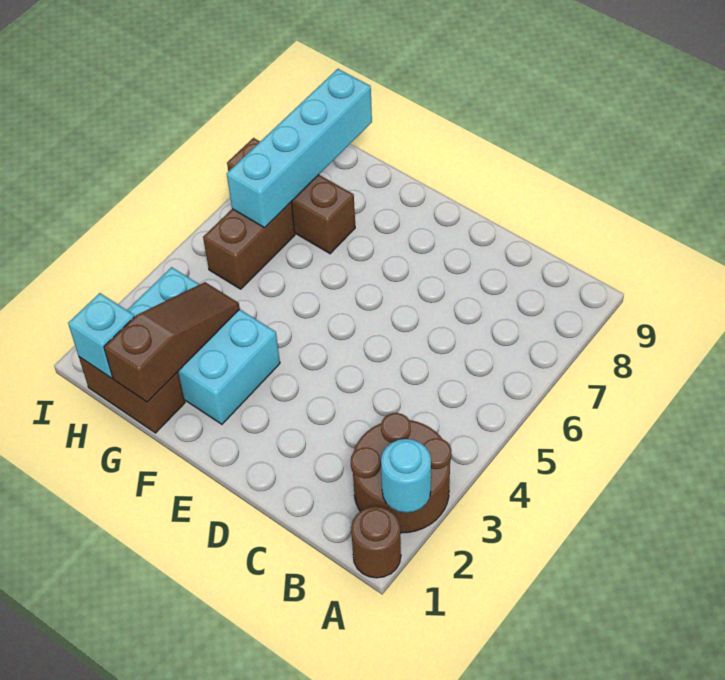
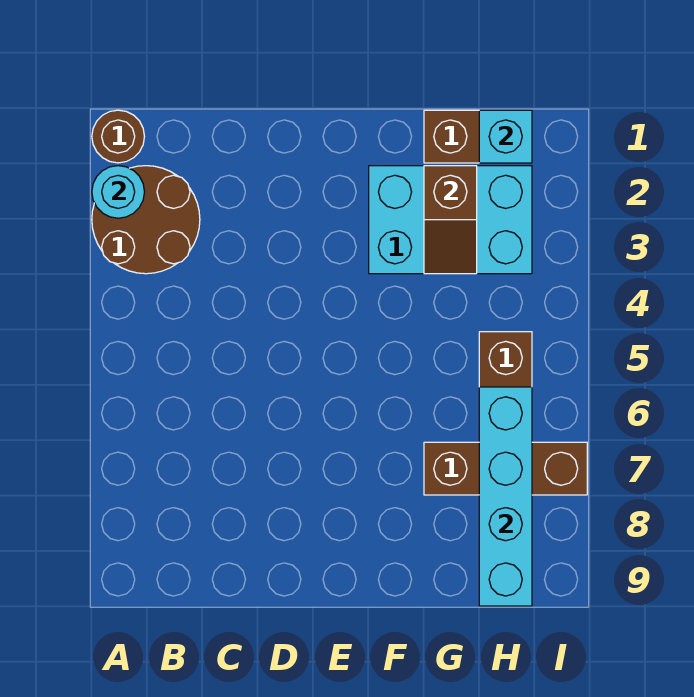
brown slope G1:G3 level 2 top 1 -> brown slope G2:G3 level 2 top 2

